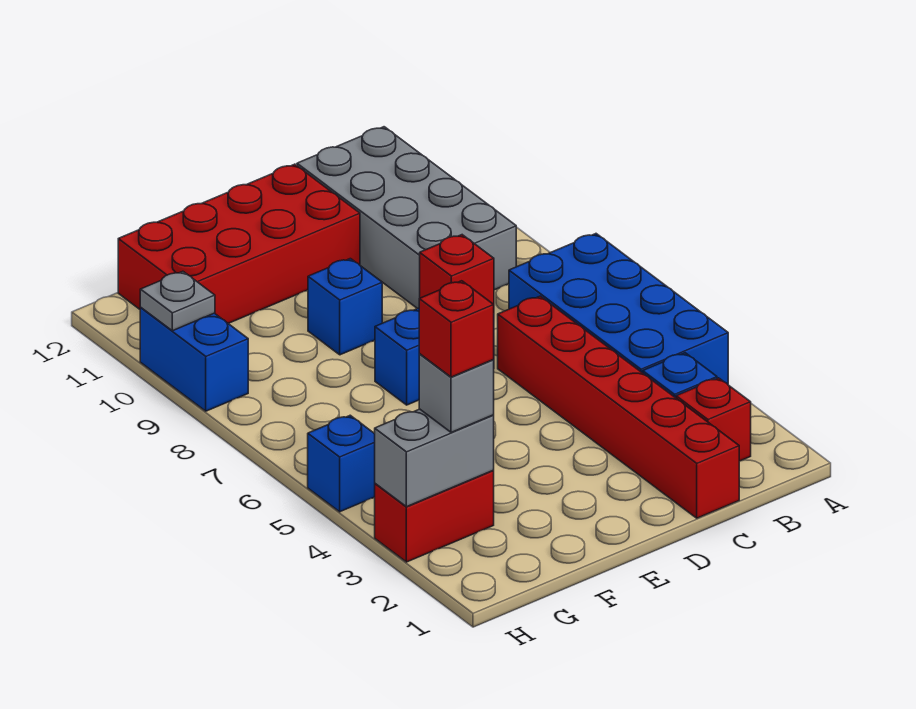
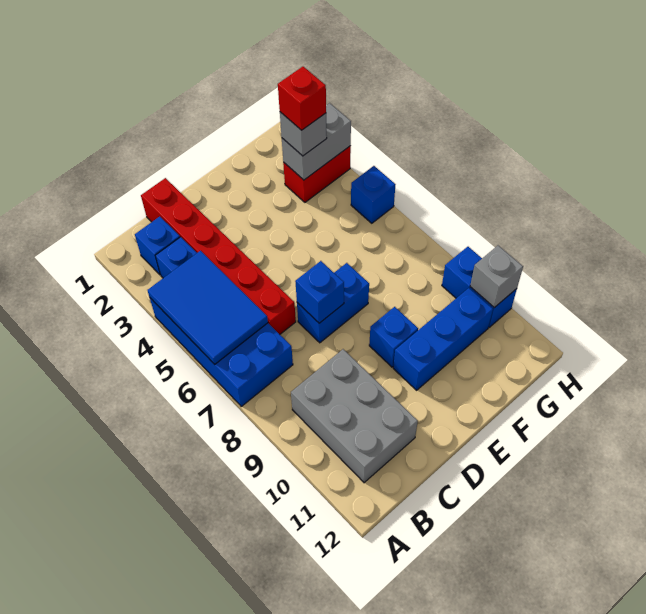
none -> blue tile A4:B6 level 2
red brick B2 level 1 -> blue brick B2 level 1
grey brick B9:C12 level 1 -> grey brick B9:C11 level 1
red brick D7 level 2 -> blue brick D7 level 2
red brick D11:G12 level 1 -> none
none -> blue brick E10:G10 level 1
grey plate H10 level 2 -> grey brick H10 level 2

